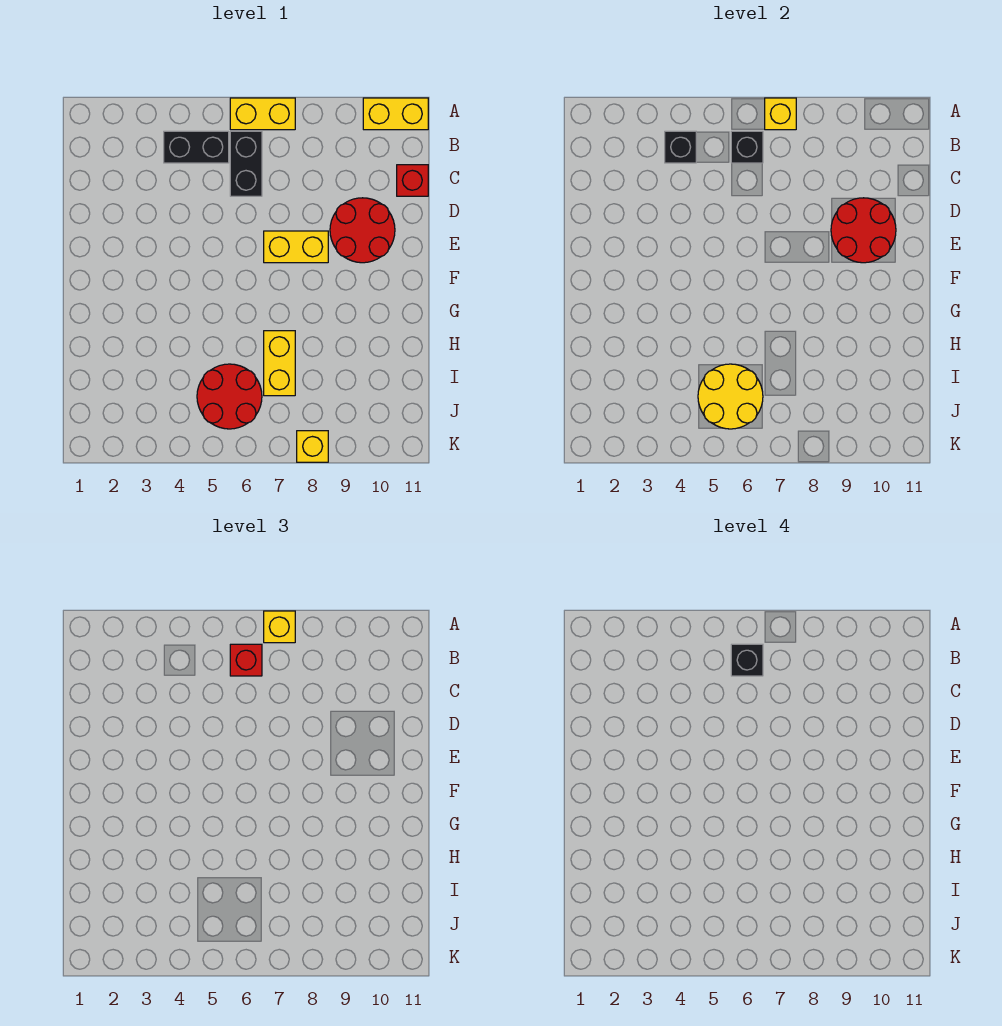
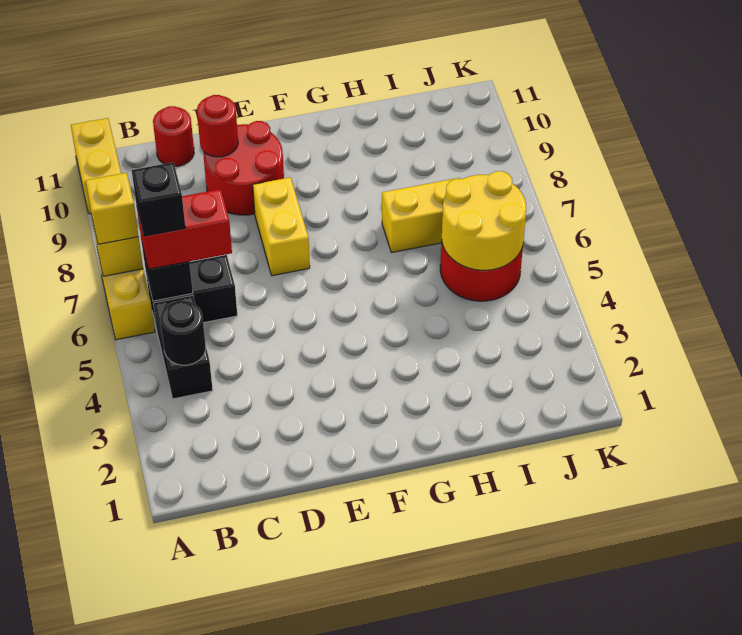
black brick B4 level 2 -> black round brick B4 level 2
red brick B6 level 3 -> red brick B6:C6 level 3
red brick C11 level 1 -> red round brick C11 level 1
red round brick D9:E10 level 2 -> red round brick D10 level 2
yellow brick K8 level 1 -> none

